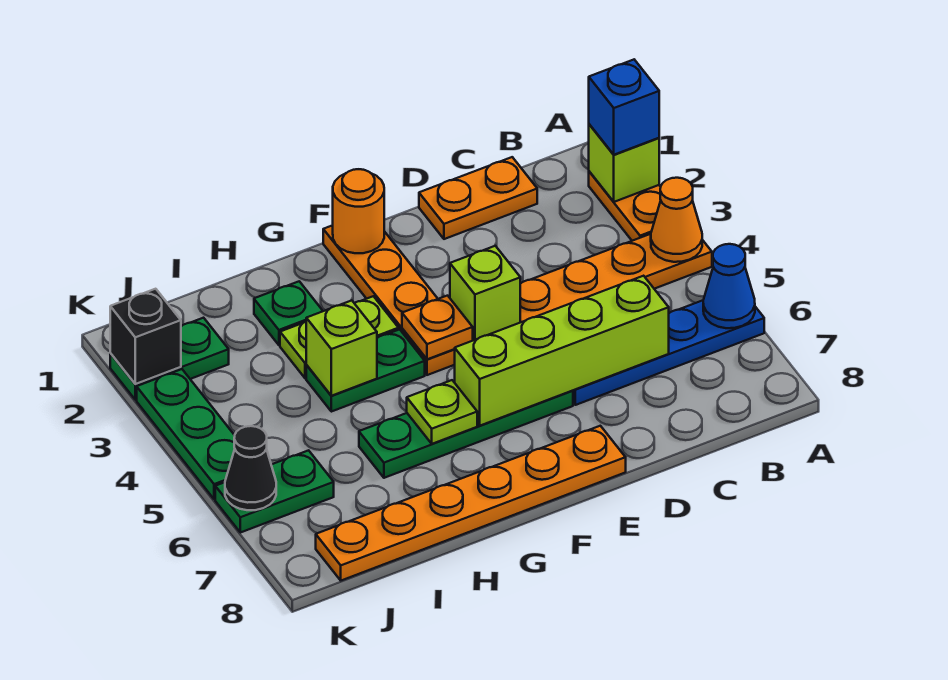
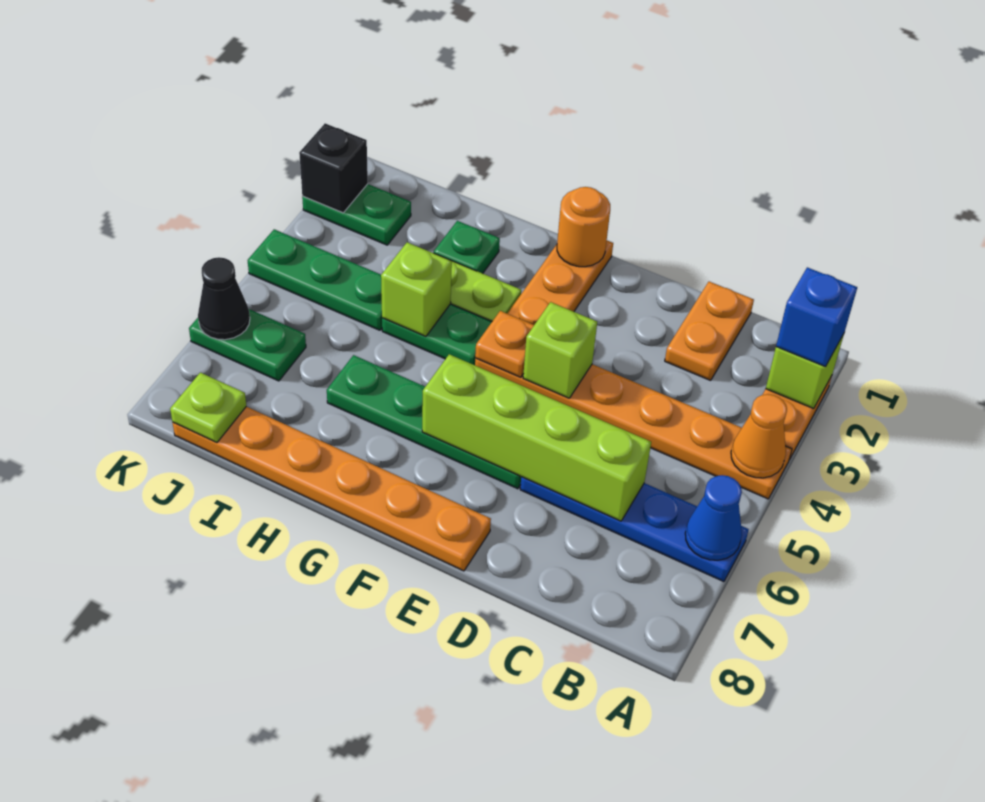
orange plate C1:D1 level 1 -> orange plate C1:C2 level 1
lime plate G6 level 2 -> lime plate J8 level 2
green plate K3:K5 level 1 -> green plate I4:K4 level 1

